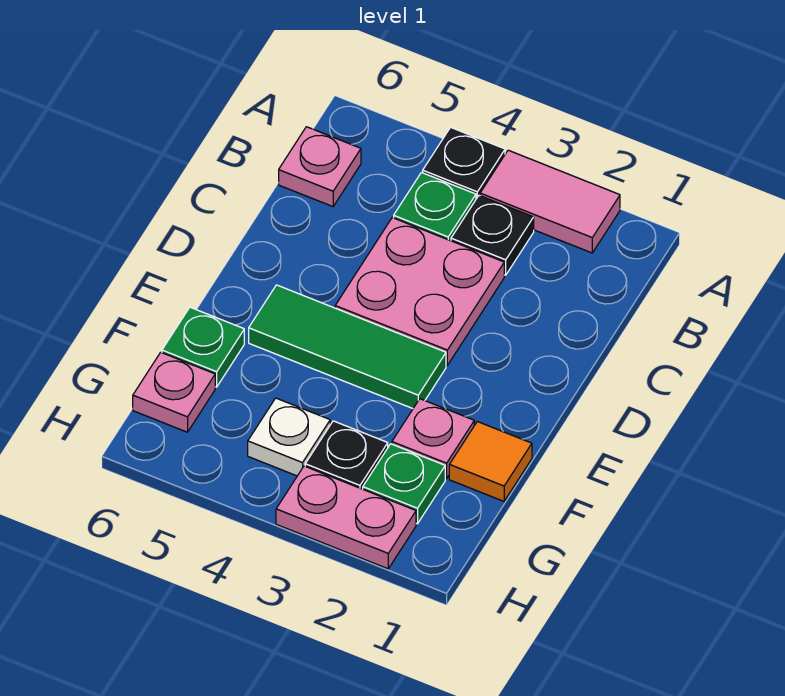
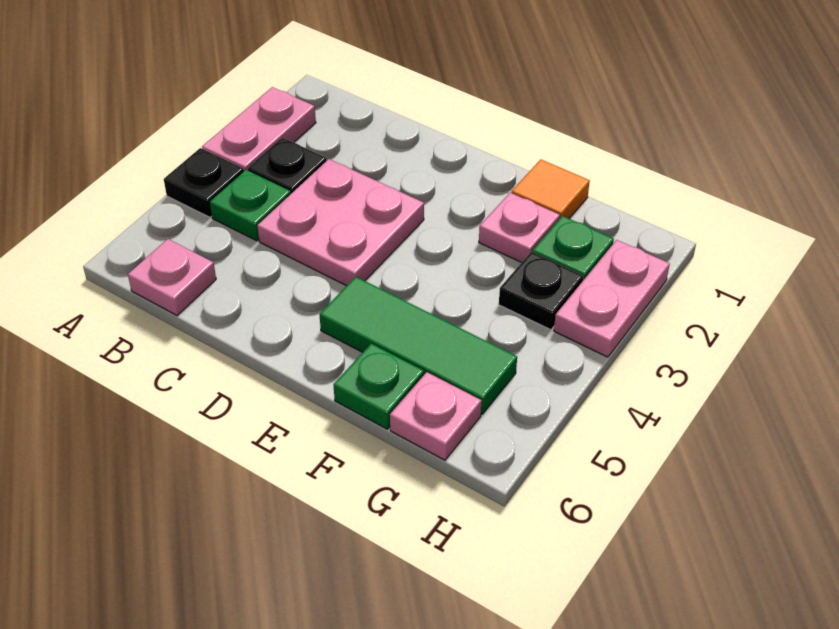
pink tile A2:A3 level 1 -> pink plate A2:A3 level 1
green tile E3:E5 level 1 -> green tile E5:G5 level 1
white plate G4 level 1 -> none

